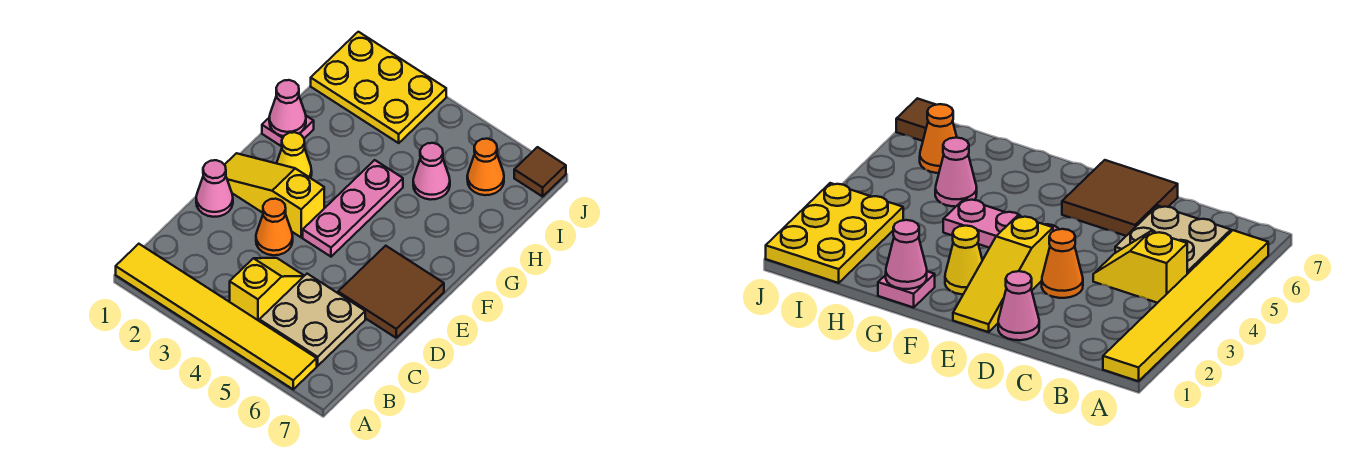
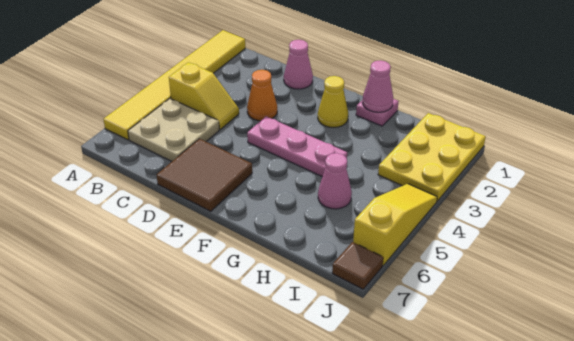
yellow slope E1:E3 level 1 top 3 -> yellow slope J4:J6 level 1 top 6
orange cone I6 level 1 -> none

